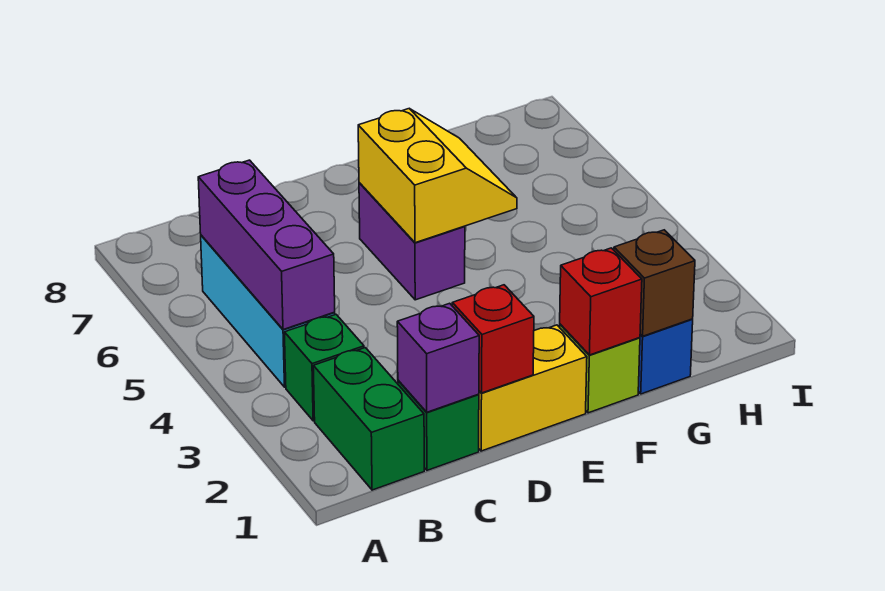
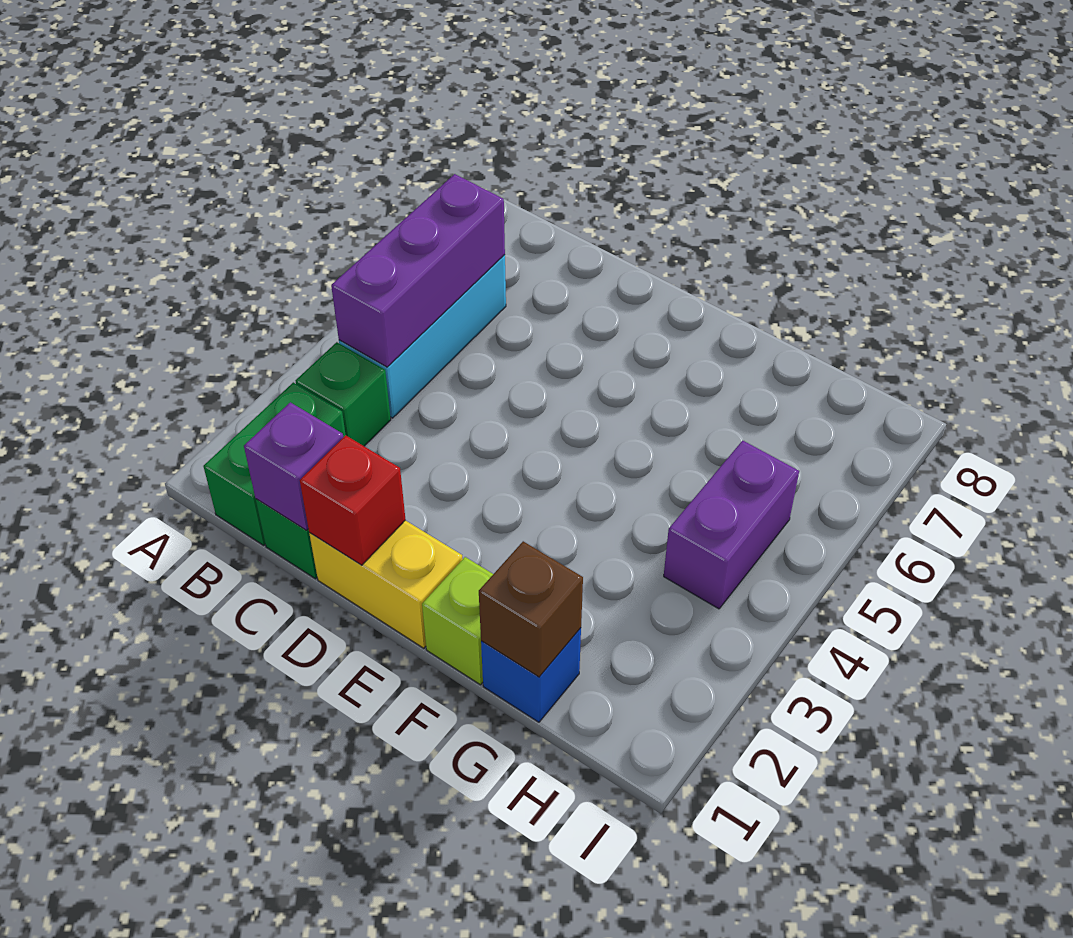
purple brick E5:E6 level 1 -> purple brick H4:H5 level 1
yellow slope E5:F6 level 2 top E -> none
red brick F1 level 2 -> none

